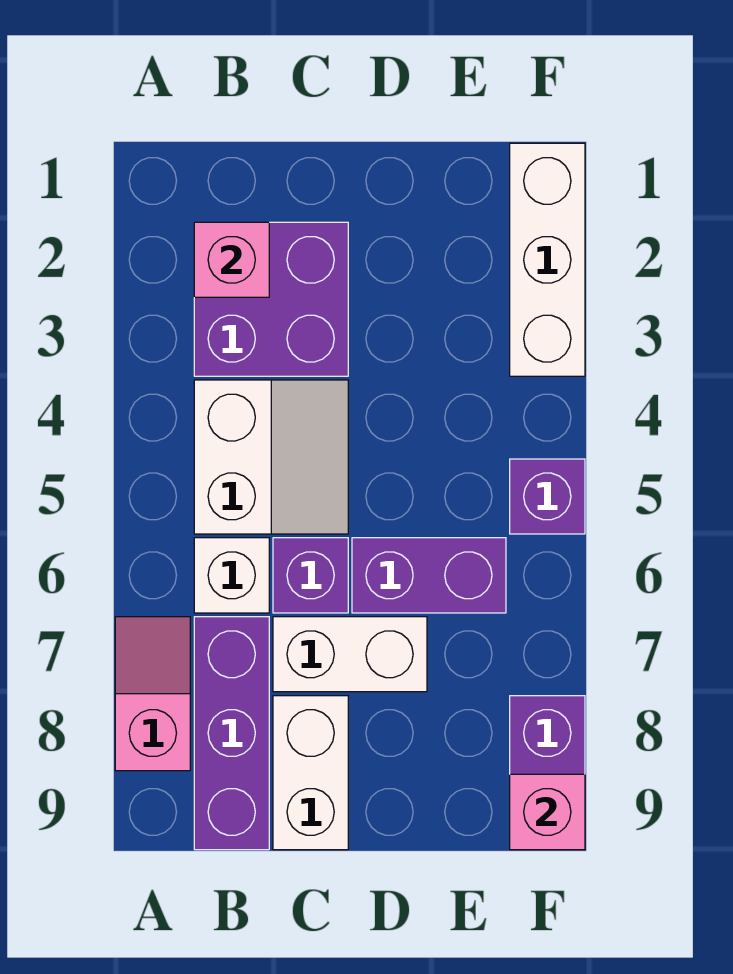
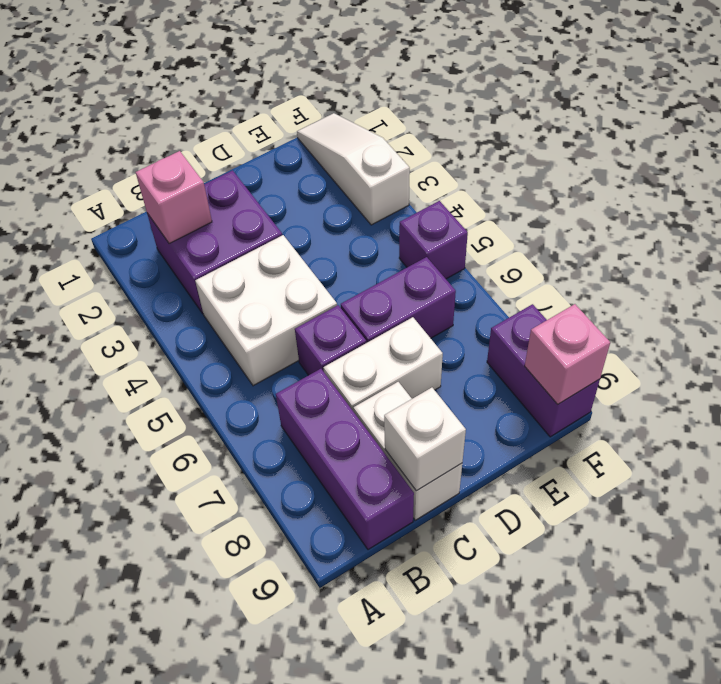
pink slope A7:A8 level 1 top 8 -> none
white slope B4:C5 level 1 top B -> white brick B4:C5 level 1
white brick B6 level 1 -> white brick C9 level 2
white brick F1:F3 level 1 -> white slope F1:F3 level 1 top 3

